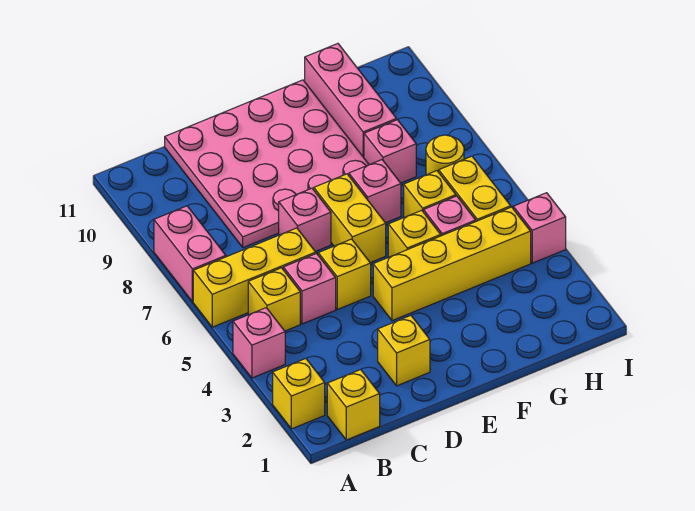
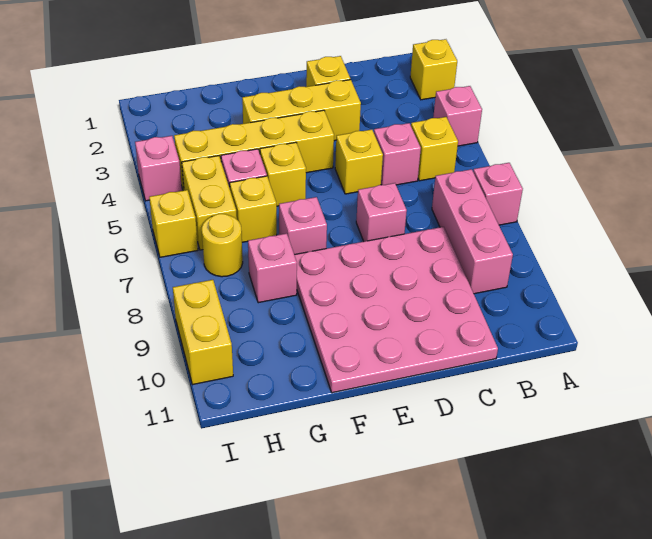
yellow brick A6:C6 level 1 -> yellow brick D3:F3 level 1
pink brick A7:A8 level 1 -> pink brick A7 level 1
yellow brick B1 level 1 -> yellow brick I6 level 1
yellow brick E6:E7 level 1 -> yellow brick I9:I10 level 1
pink brick G9:G11 level 1 -> pink brick B7:B9 level 1

